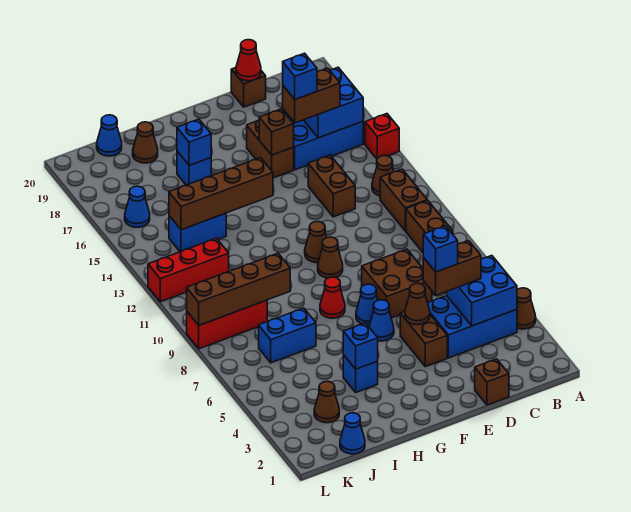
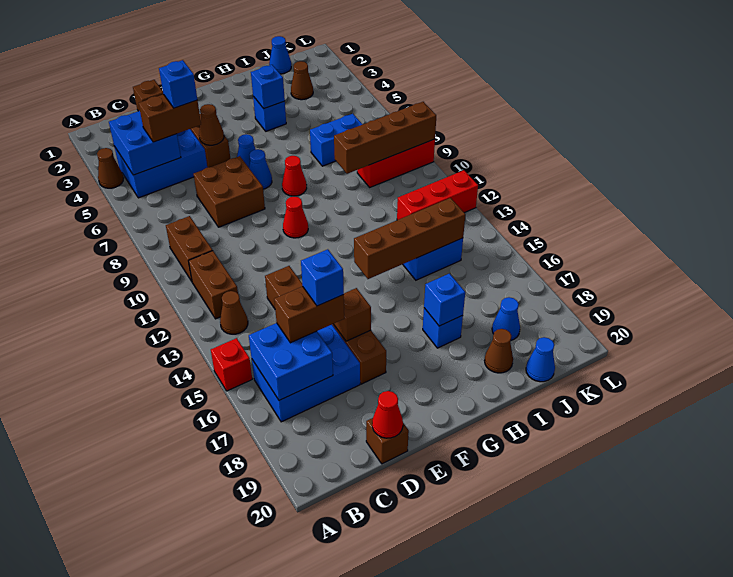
brown cone F10 level 1 -> red cone F10 level 1
brown cone F11 level 1 -> none
blue cone K16 level 1 -> blue cone J18 level 1

